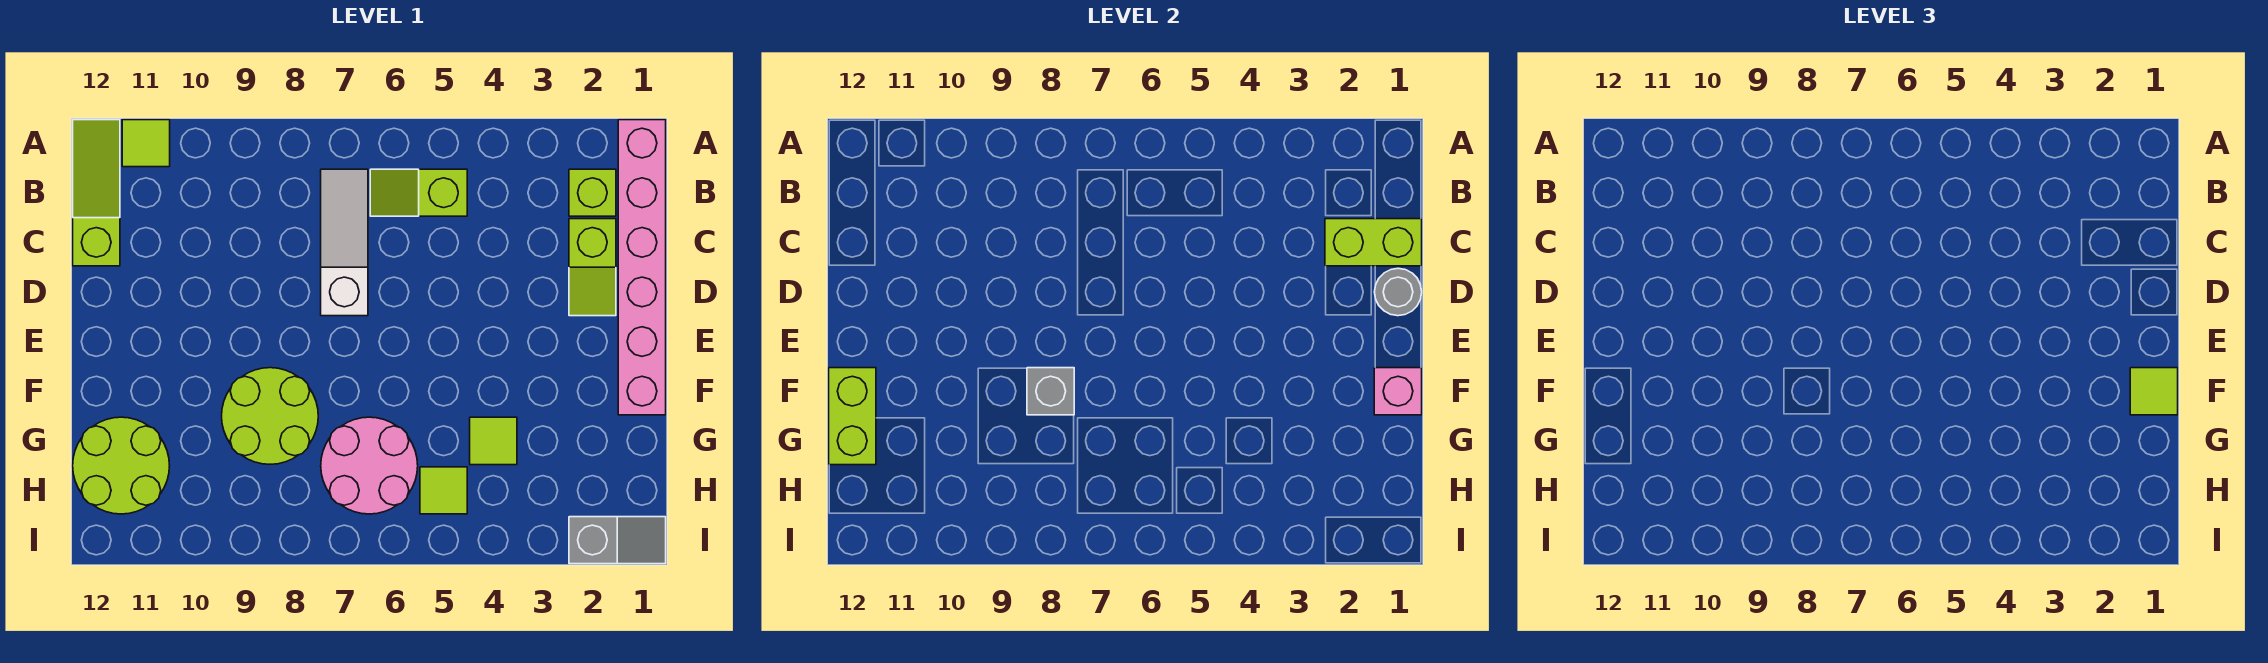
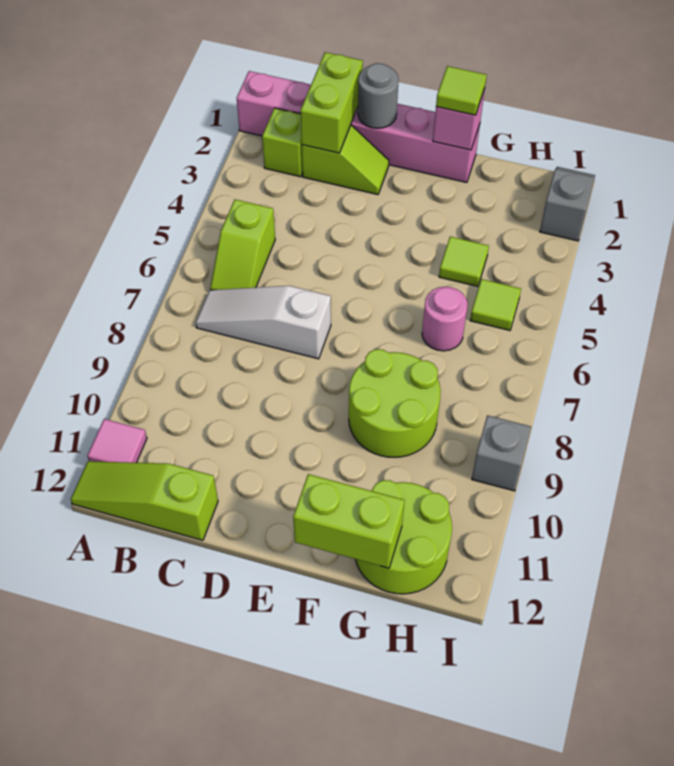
lime tile A11 level 1 -> pink tile A11 level 1
grey brick F8 level 2 -> grey brick I9 level 1
pink round brick G6:H7 level 1 -> pink round brick G6 level 1

